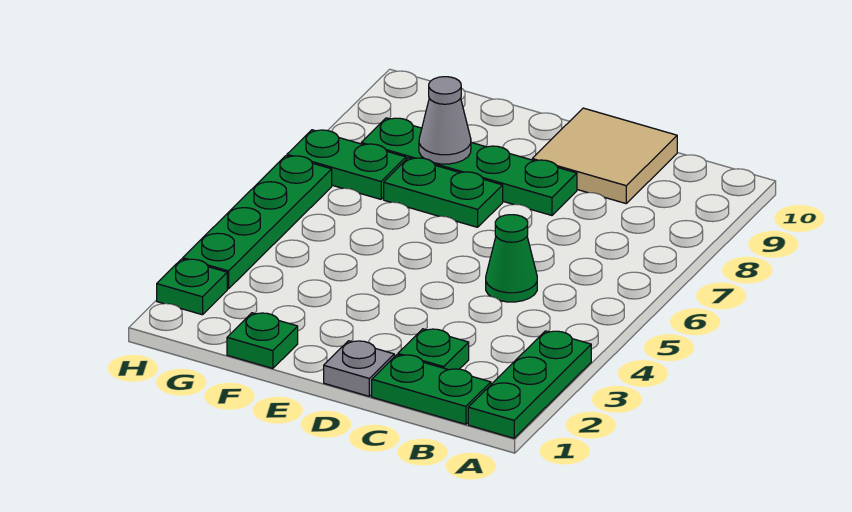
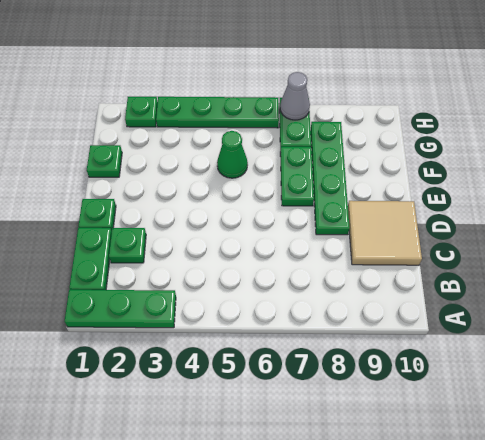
green cone C5 level 1 -> green cone F5 level 1
grey plate D1 level 1 -> green plate D1 level 1
grey cone F8 level 2 -> grey cone H7 level 2

